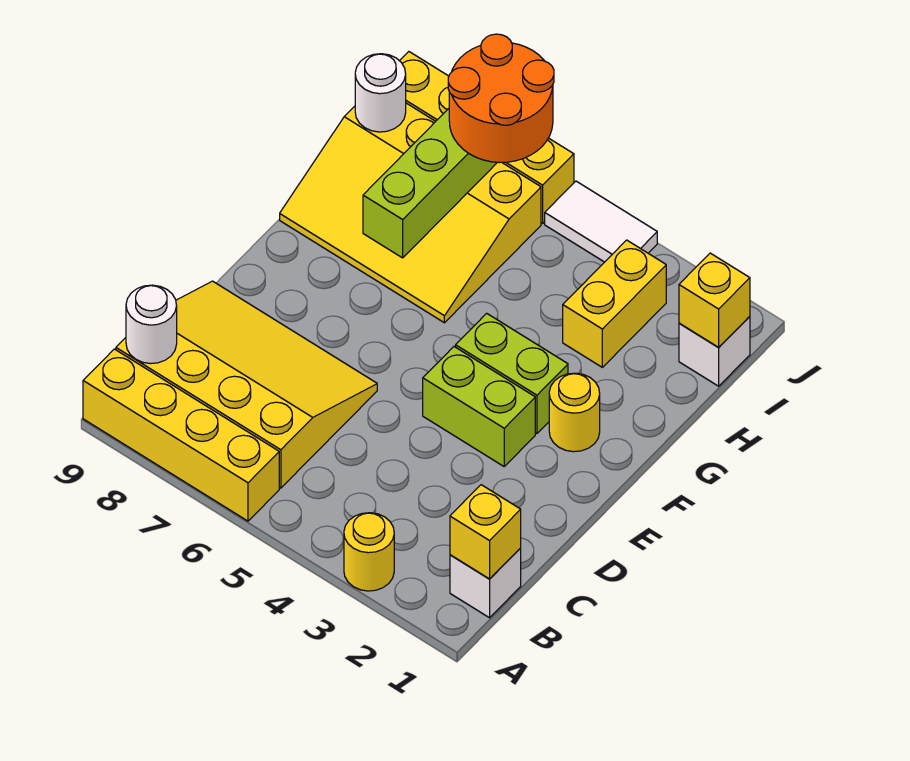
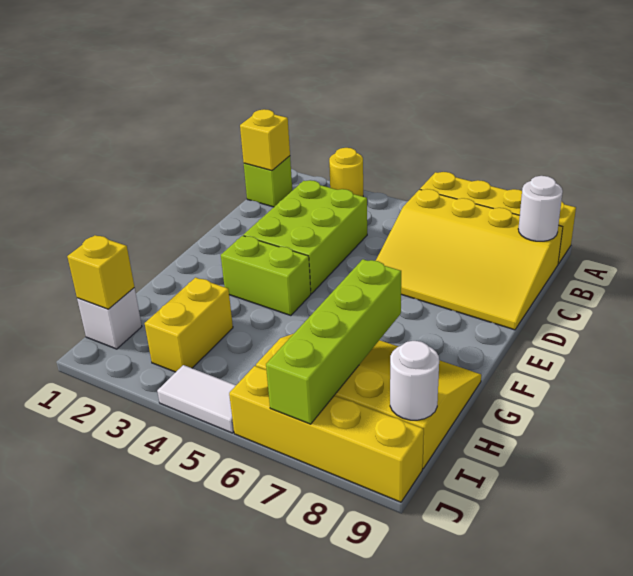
white brick B1 level 1 -> lime brick B1 level 1
lime brick E3:E4 level 1 -> lime brick C3:E4 level 1
yellow round brick F2 level 1 -> none
orange round brick I6:J7 level 3 -> none

